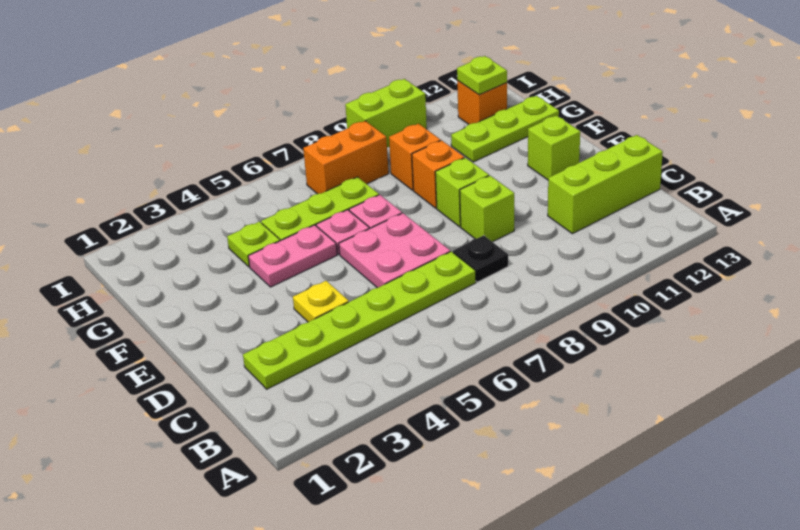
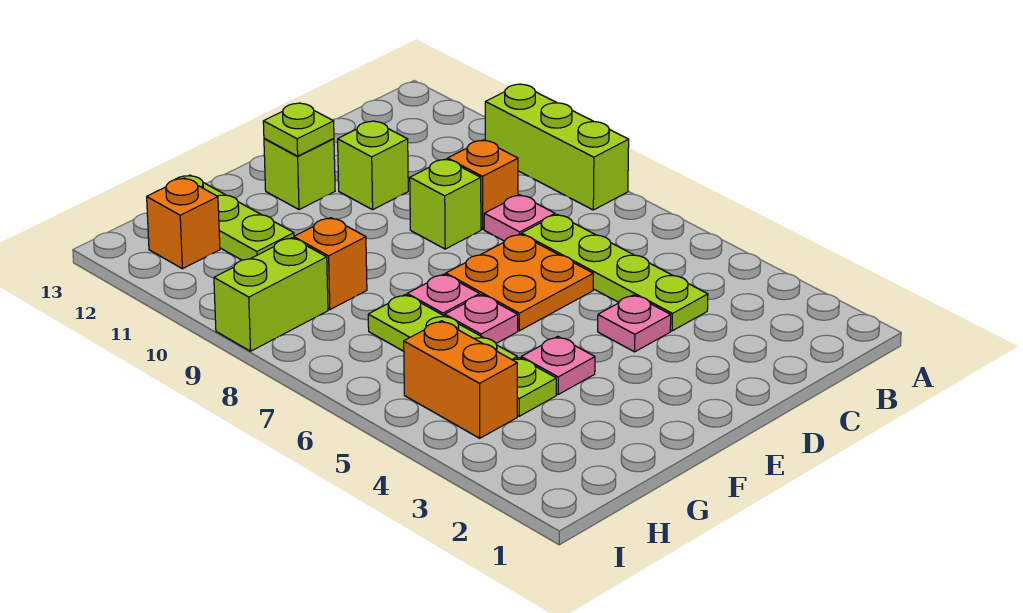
lime plate C2:C7 level 1 -> lime plate C4:C7 level 1
black plate C8 level 1 -> pink plate C8 level 1
lime brick C11:C13 level 1 -> lime brick A8:A10 level 1
yellow plate D4 level 1 -> pink plate D4 level 1
pink plate D6:E7 level 1 -> orange plate D6:E7 level 1
lime brick E9 level 1 -> lime brick D11 level 1
pink plate F4:F5 level 1 -> pink plate F4 level 1
orange brick F9 level 1 -> orange brick C9 level 1
orange brick H7:H8 level 1 -> orange brick H4:H5 level 1
lime plate H12 level 2 -> lime plate E12 level 2
lime brick I9:I10 level 1 -> lime brick H9:I9 level 1

